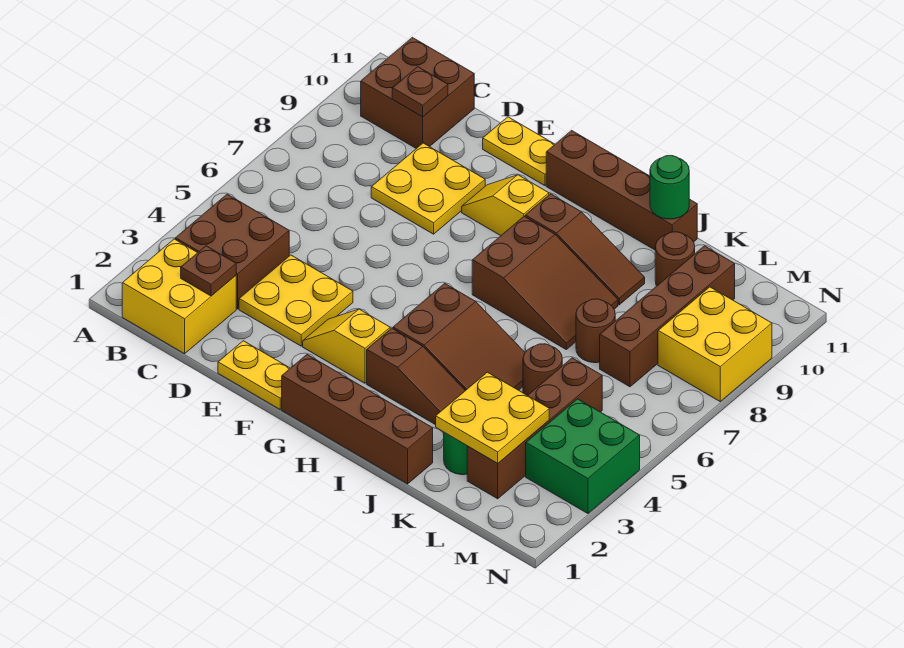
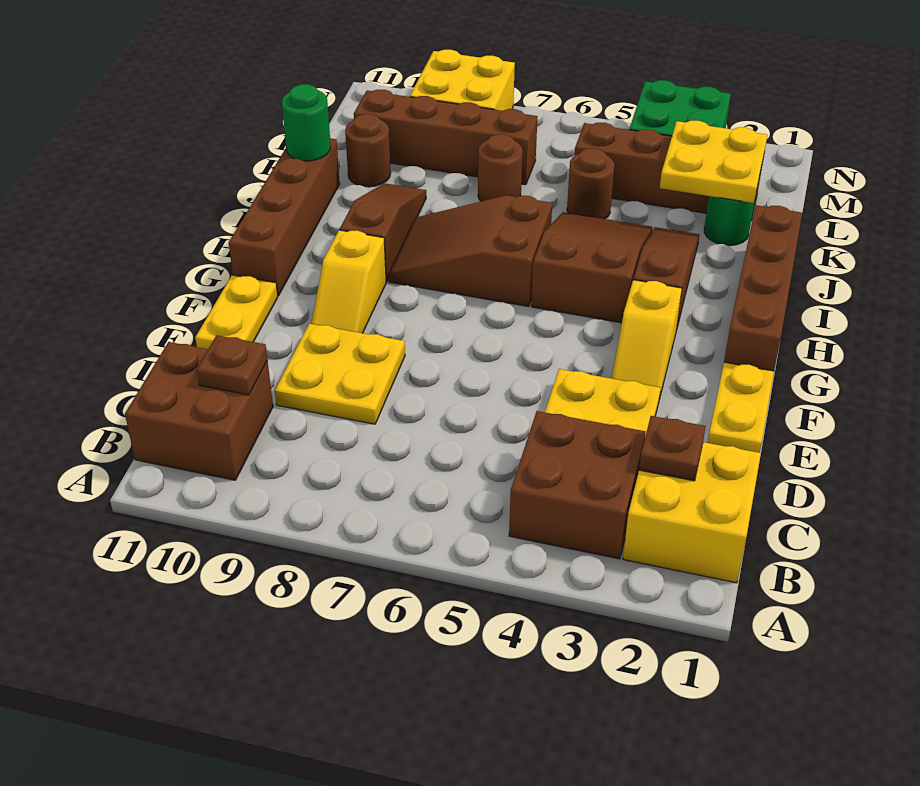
brown slope H7:J8 level 1 top H -> brown slope H6:I8 level 1 top 6

